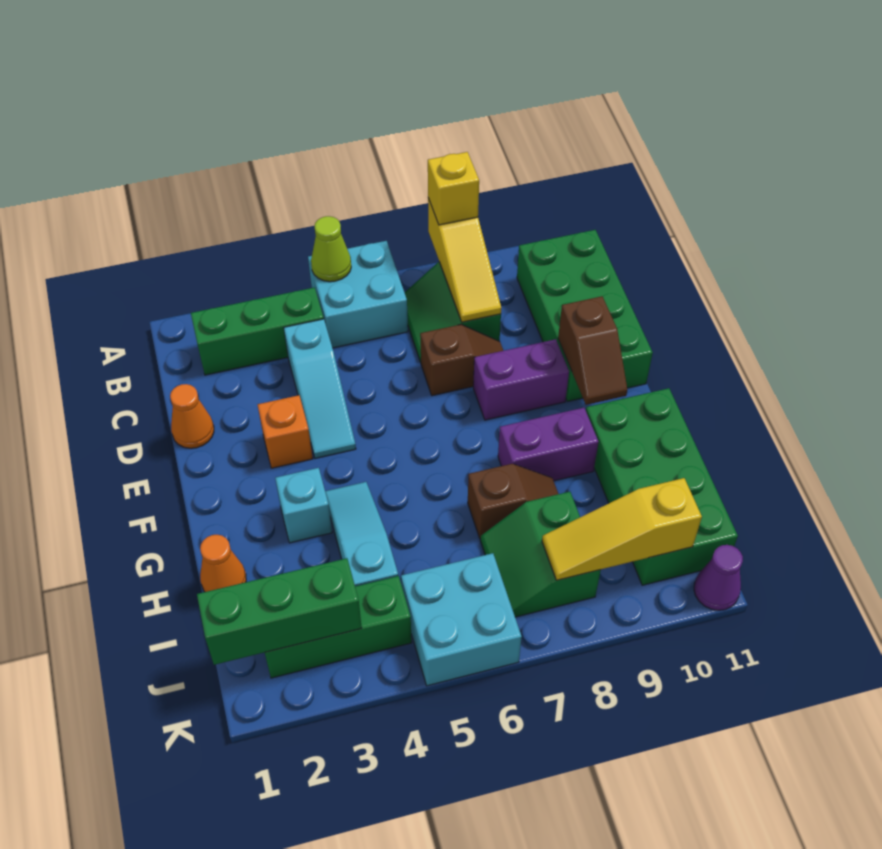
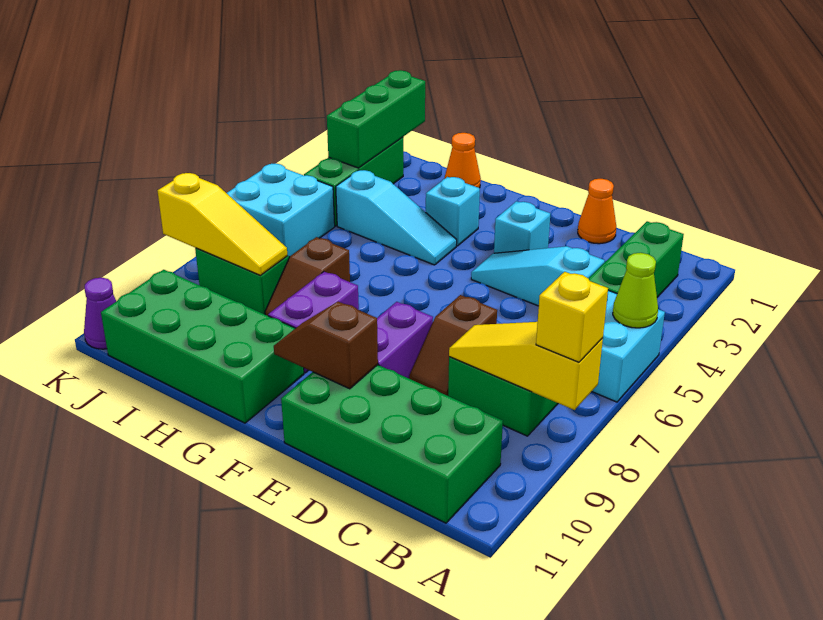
orange brick E3 level 1 -> cyan brick E3 level 1
yellow slope J8:J10 level 2 top 10 -> yellow slope I8:K8 level 2 top K

